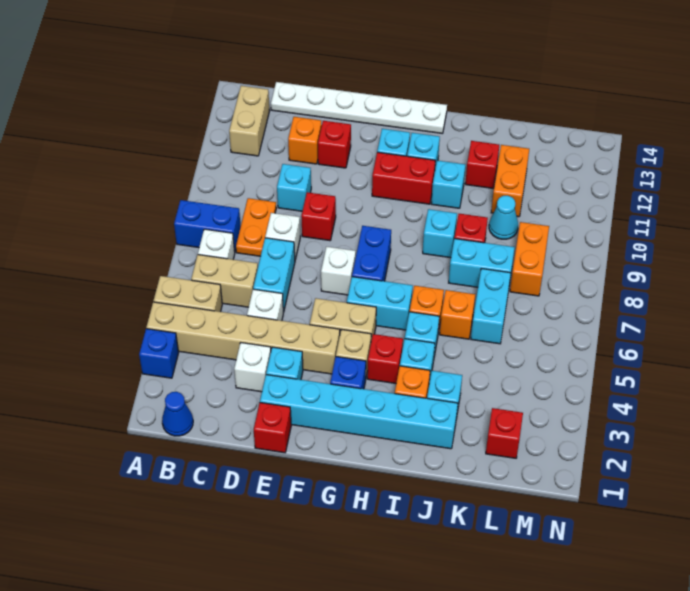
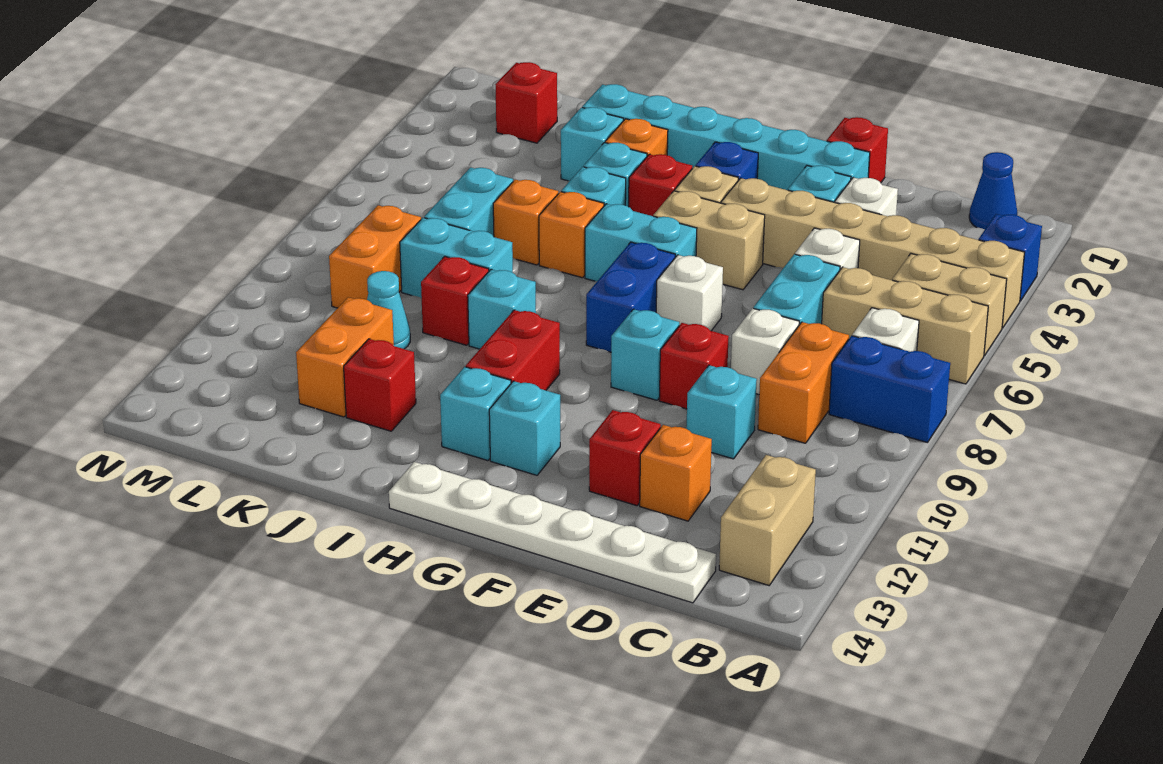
tan brick B6:C6 level 1 -> tan brick A6:C6 level 1
orange plate C8:C9 level 1 -> orange brick C8:C9 level 1
red brick G11:H11 level 1 -> red brick H10:H11 level 1
cyan brick I11 level 1 -> cyan brick F9 level 1

